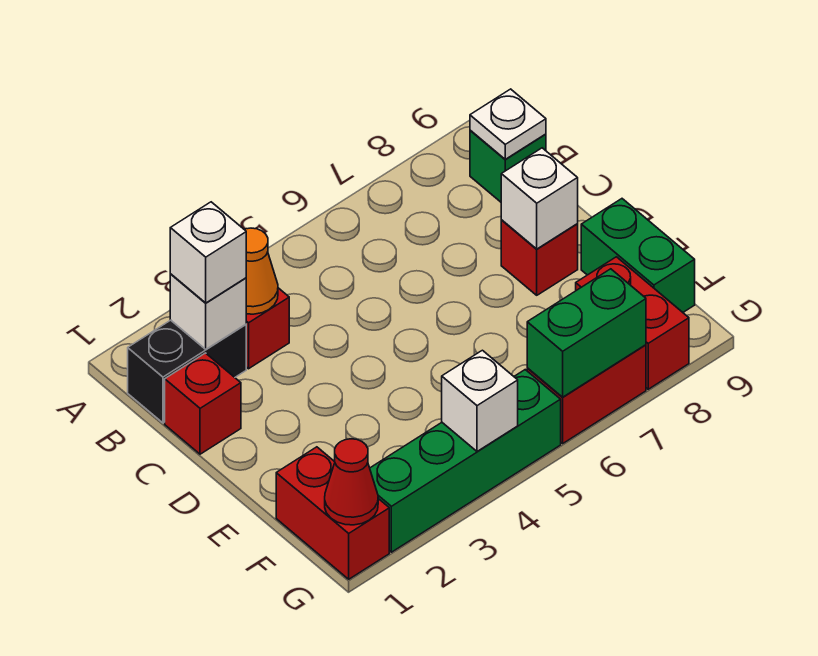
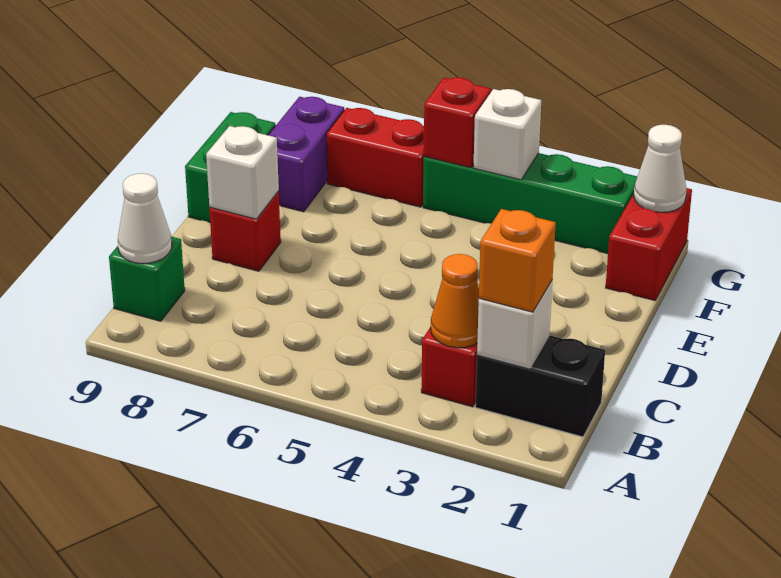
white brick B2 level 3 -> orange brick B2 level 3
white plate B9 level 2 -> white cone B9 level 2
red brick C1 level 1 -> red brick G5 level 2
red brick F8:G8 level 1 -> purple brick F8:G8 level 1
red cone G1 level 2 -> white cone G1 level 2
green brick G6:G7 level 2 -> none

